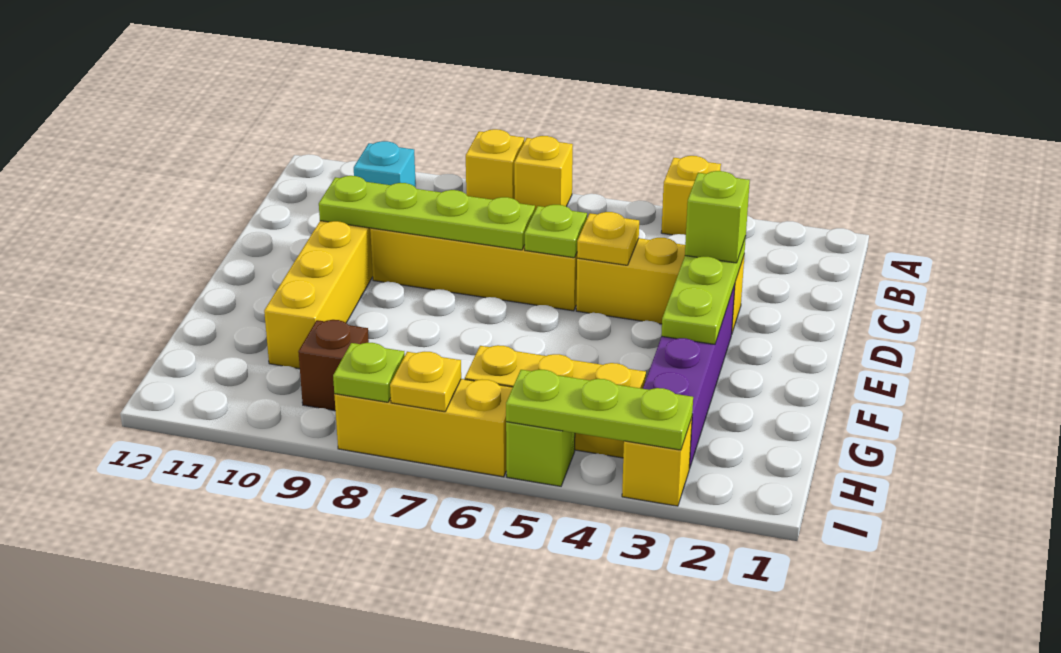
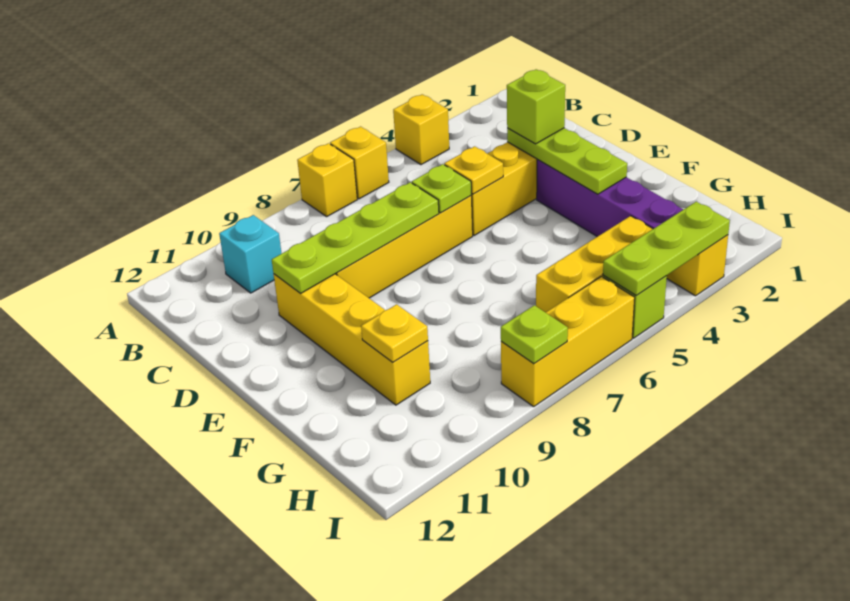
yellow brick A8 level 1 -> yellow brick A6 level 1
brown brick H9 level 1 -> none
yellow plate I7 level 2 -> yellow plate G10 level 2

